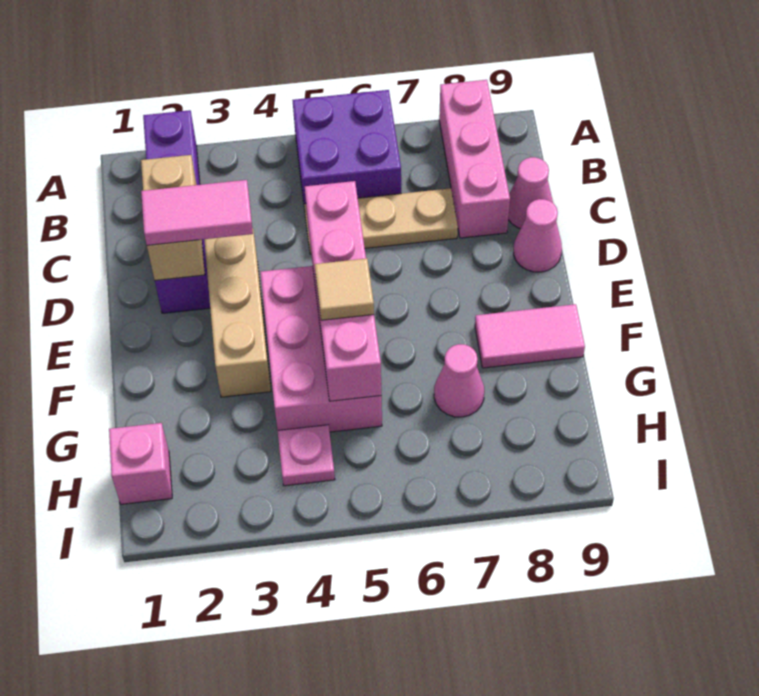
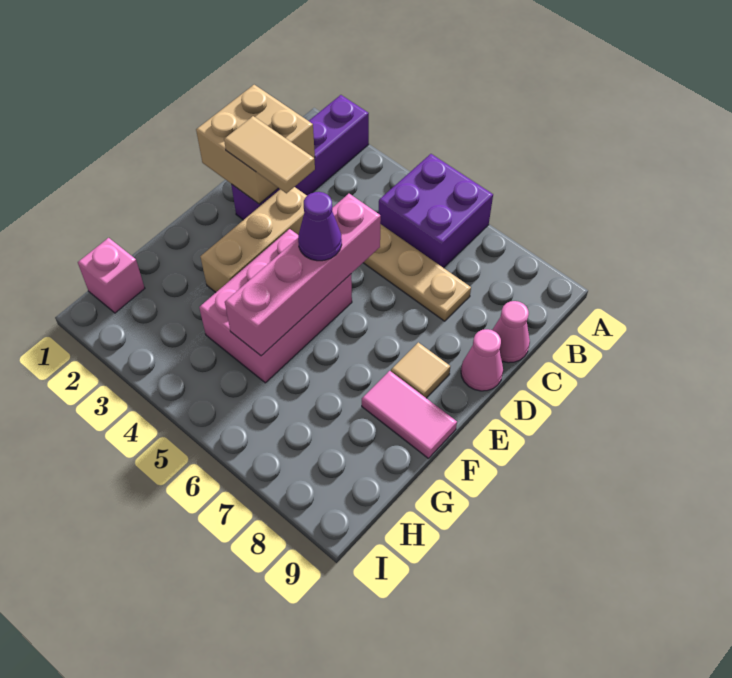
pink brick A8:C8 level 1 -> none
tan brick C2:D2 level 2 -> tan brick C1:D2 level 2
pink tile D2:D3 level 3 -> tan tile D2:D3 level 3
none -> purple cone E5 level 3
tan tile F5 level 3 -> tan tile E8 level 1
pink cone G7 level 1 -> none
pink plate H4 level 1 -> none

